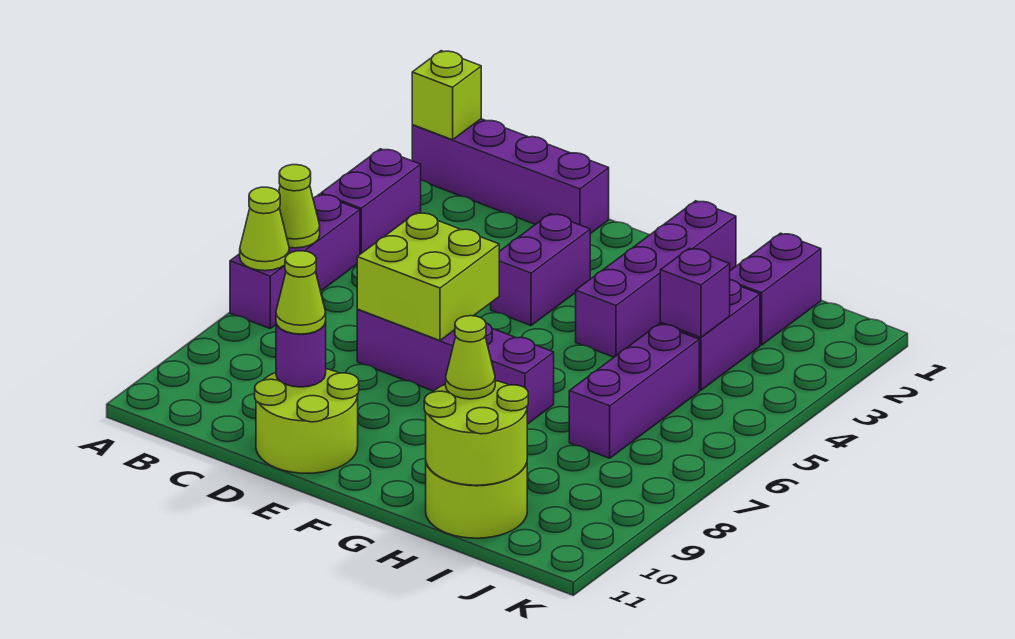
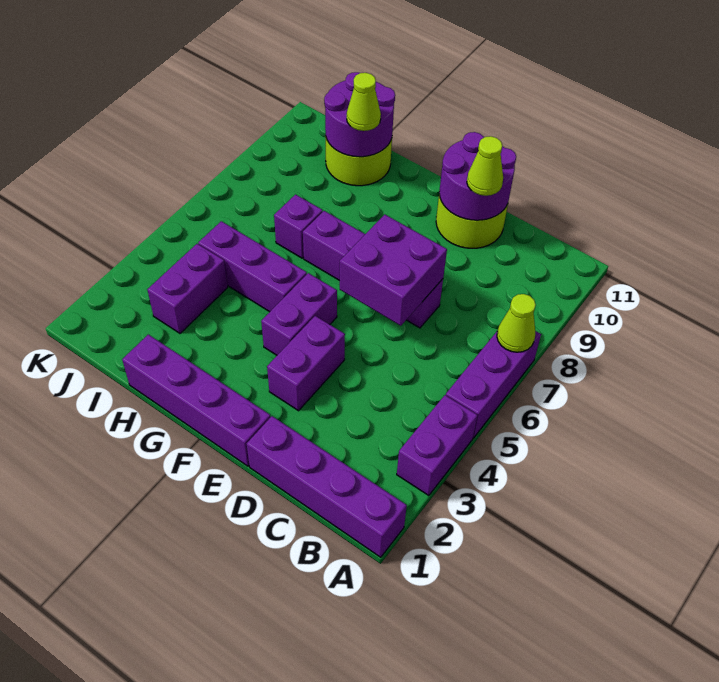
lime brick A1 level 2 -> none
lime cone A6 level 2 -> none
lime brick D6:E7 level 2 -> purple brick D6:E7 level 2
purple round brick D10 level 2 -> purple round brick D10:E11 level 2
purple brick G1:G4 level 1 -> purple brick E1:H1 level 1
lime round brick H10:I11 level 2 -> purple round brick H10:I11 level 2
purple brick I1:I2 level 1 -> purple brick F4:F5 level 1
purple brick I4 level 2 -> purple brick H7 level 1
purple brick I5:I7 level 1 -> purple brick G5:I5 level 1

